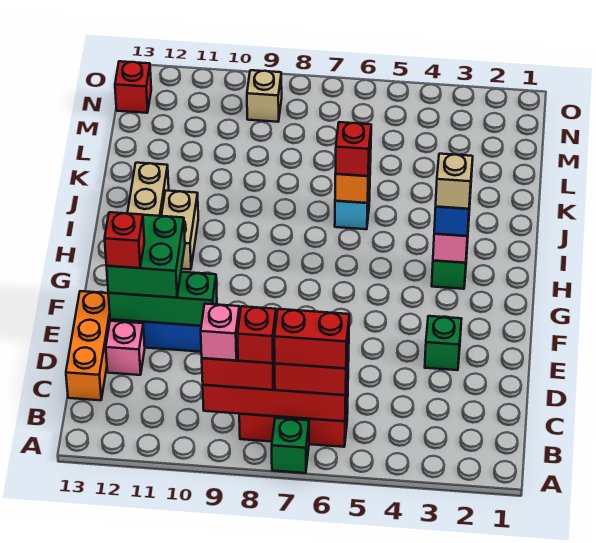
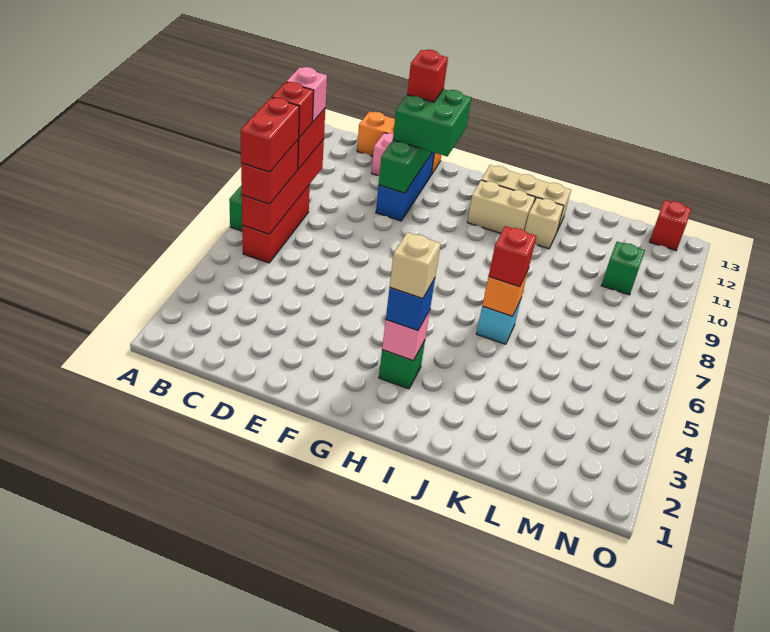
green brick E3 level 1 -> green brick M10 level 1
tan brick N9 level 1 -> tan brick J11 level 1

